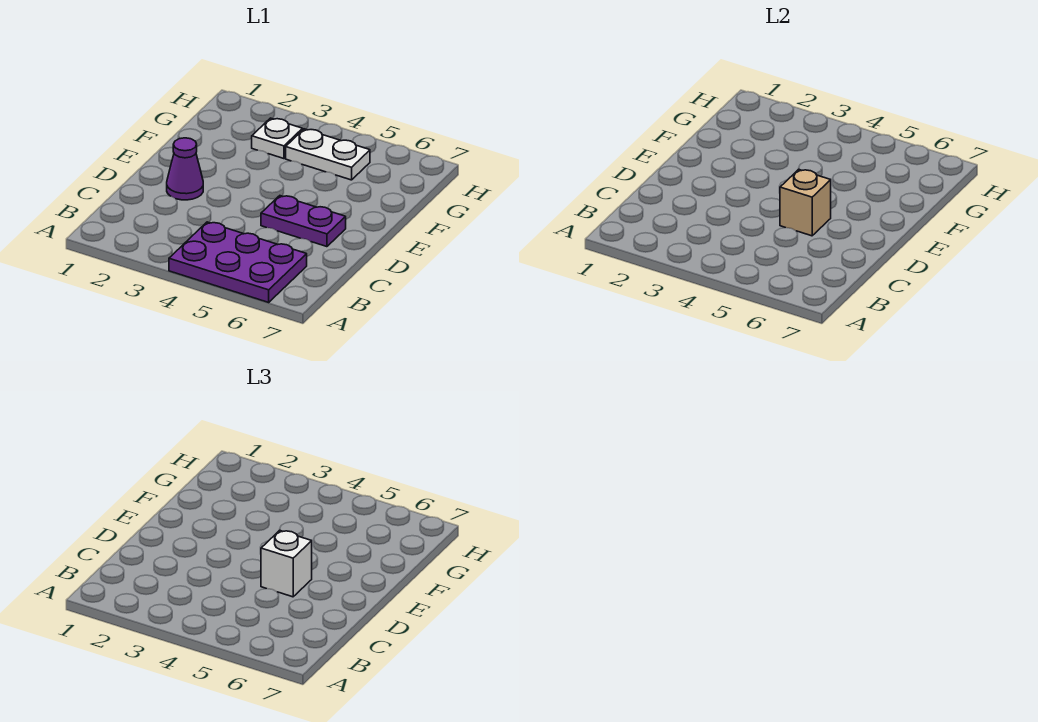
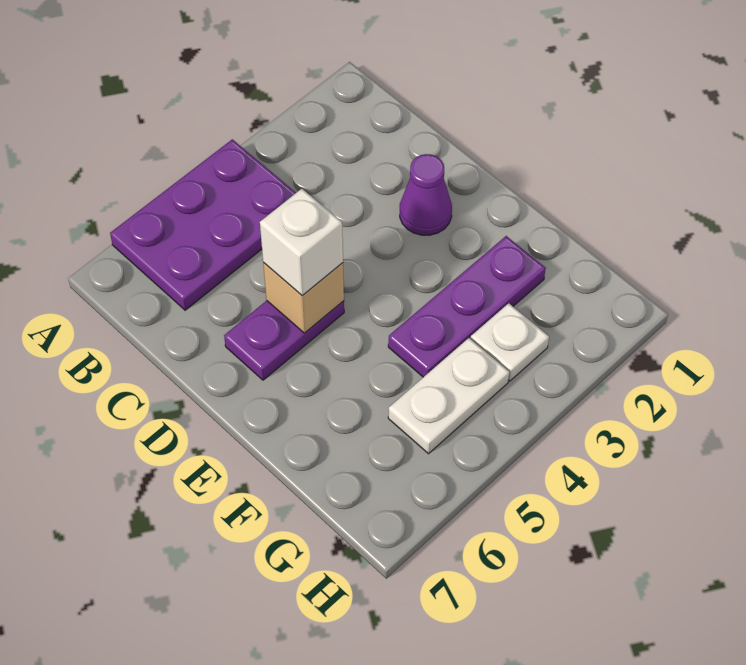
none -> purple plate F2:F4 level 1

